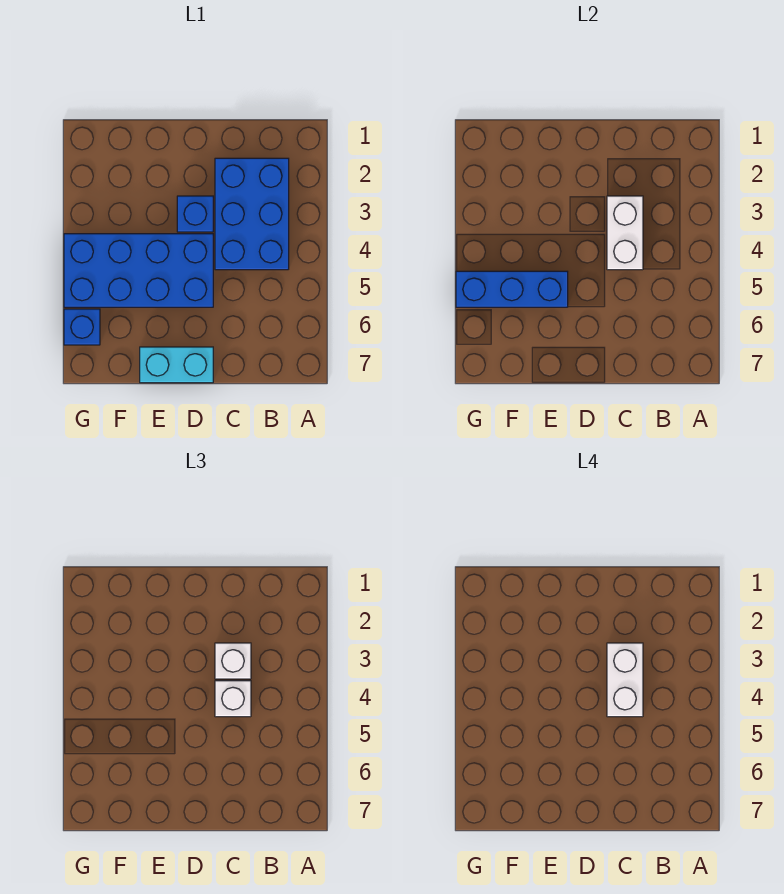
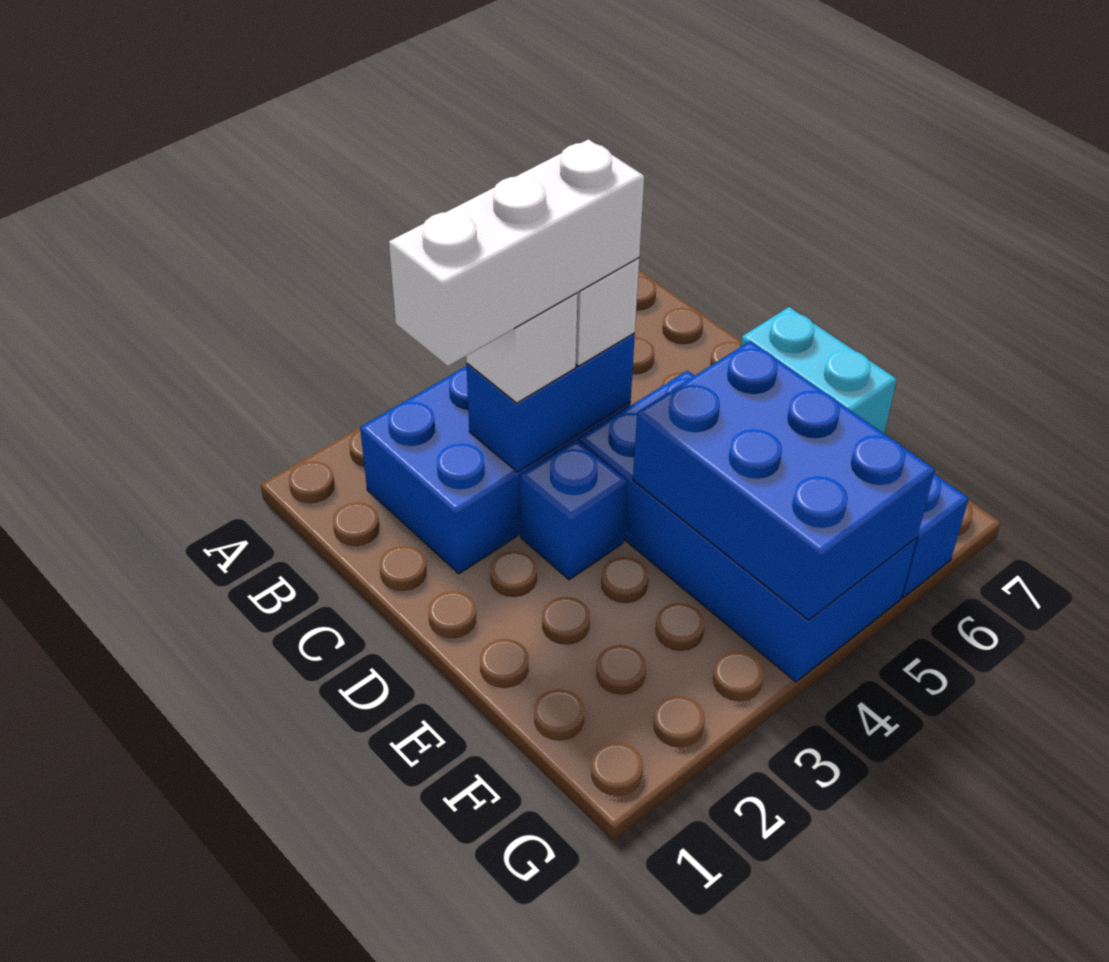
white brick C3:C4 level 2 -> blue brick C3:C4 level 2
white brick C3:C4 level 4 -> white brick C2:C4 level 4
blue brick E5:G5 level 2 -> blue brick E4:G5 level 2

